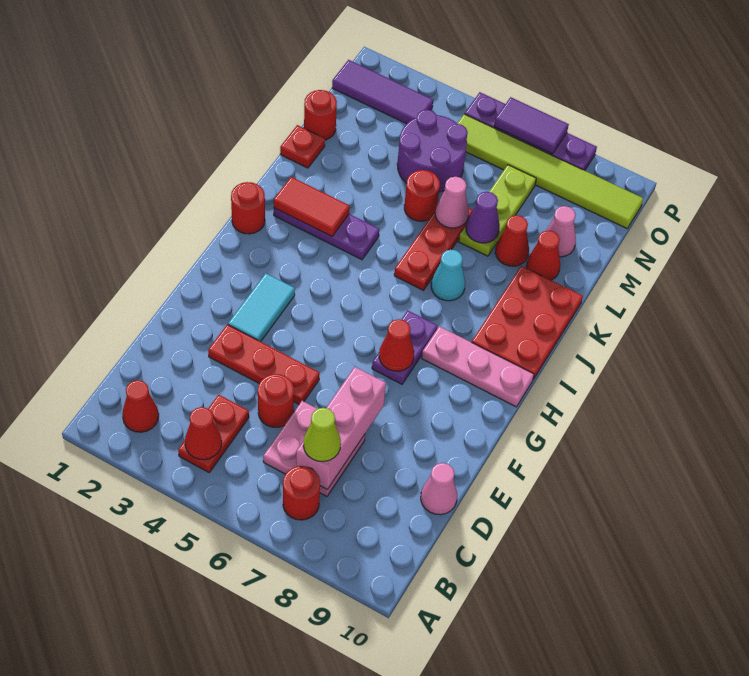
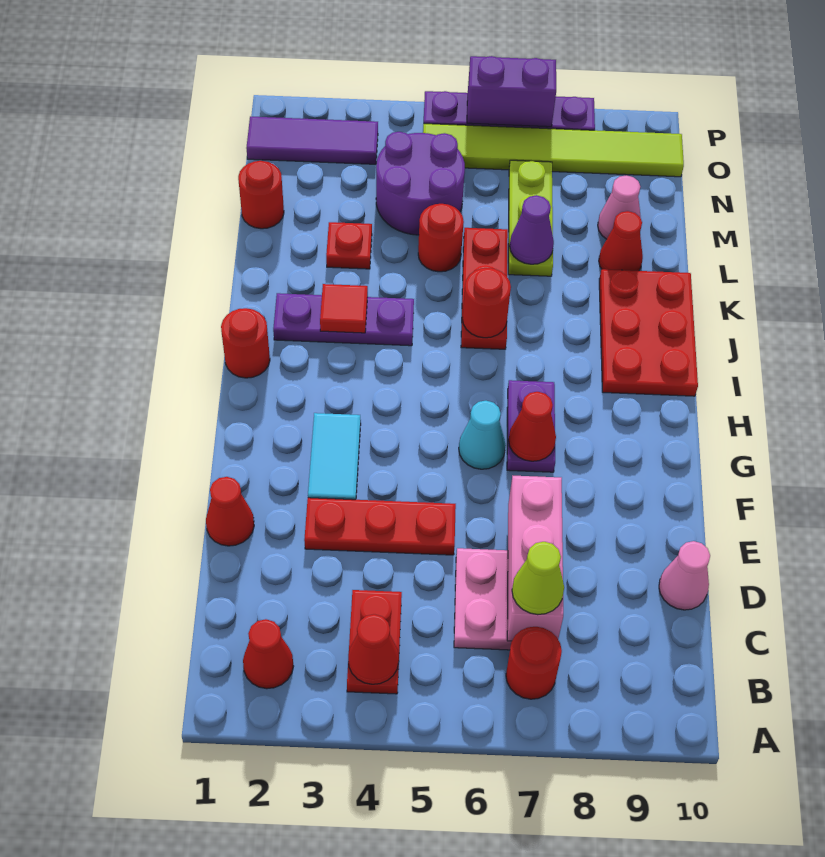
red round brick D5 level 1 -> red round brick J6 level 2
pink plate H8:H10 level 1 -> none
red tile J2:J3 level 2 -> red tile J3 level 2
cyan cone J7 level 1 -> cyan cone G6 level 1
red plate L1 level 1 -> red plate L3 level 1
pink cone L6 level 2 -> none
red cone L8 level 1 -> red cone E1 level 1
purple tile P6:P7 level 2 -> purple brick P6:P7 level 2

